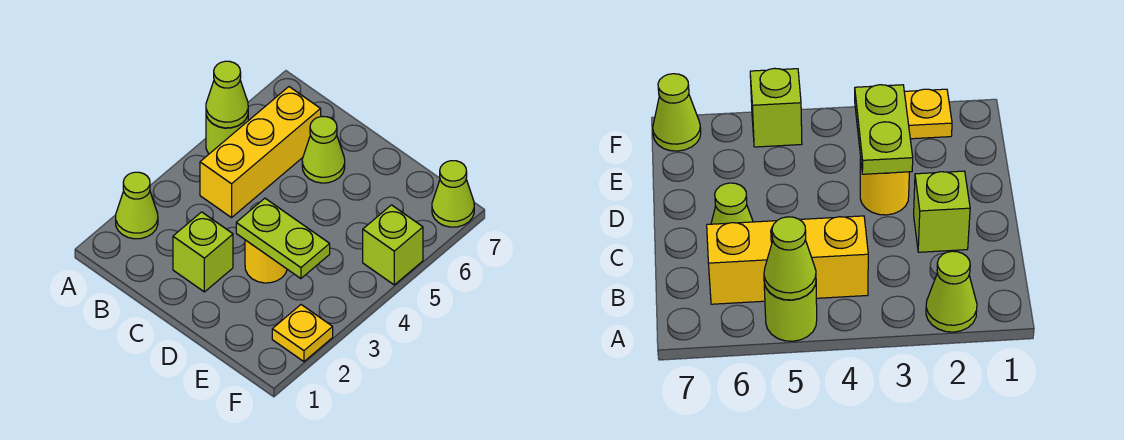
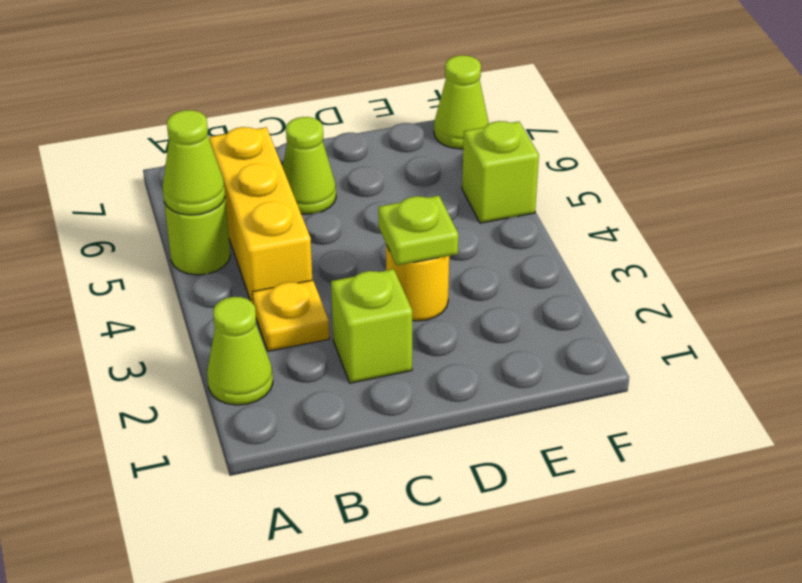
lime plate D3:E3 level 2 -> lime plate D3 level 2
yellow plate F2 level 1 -> yellow plate B3 level 1

